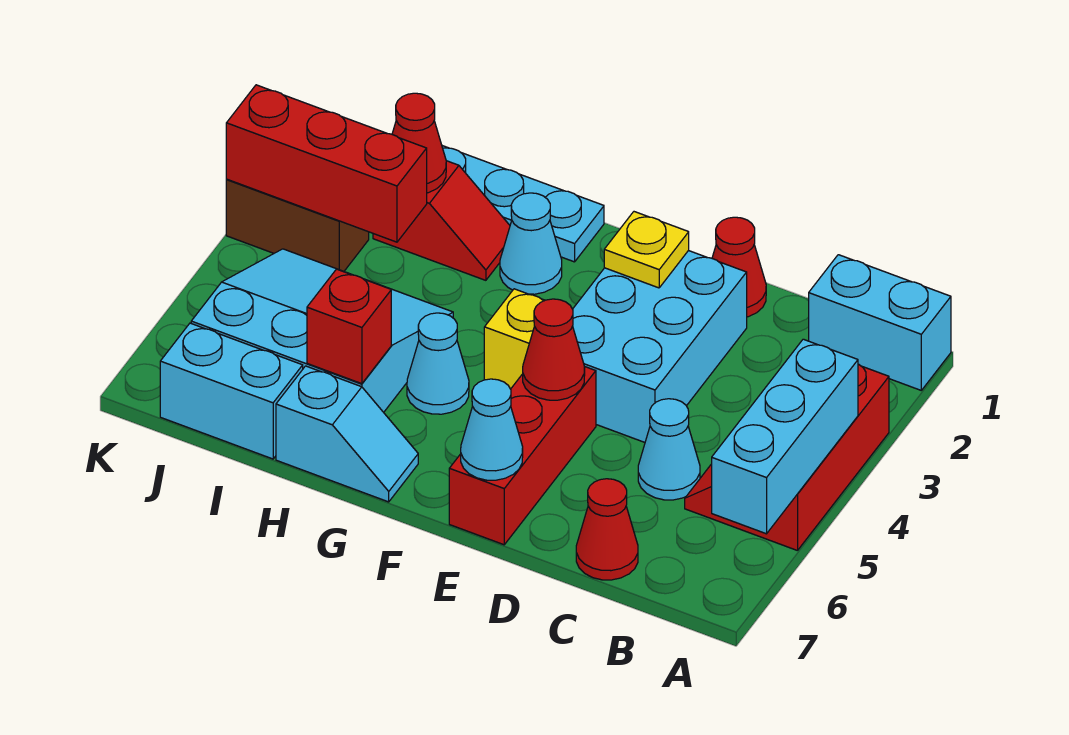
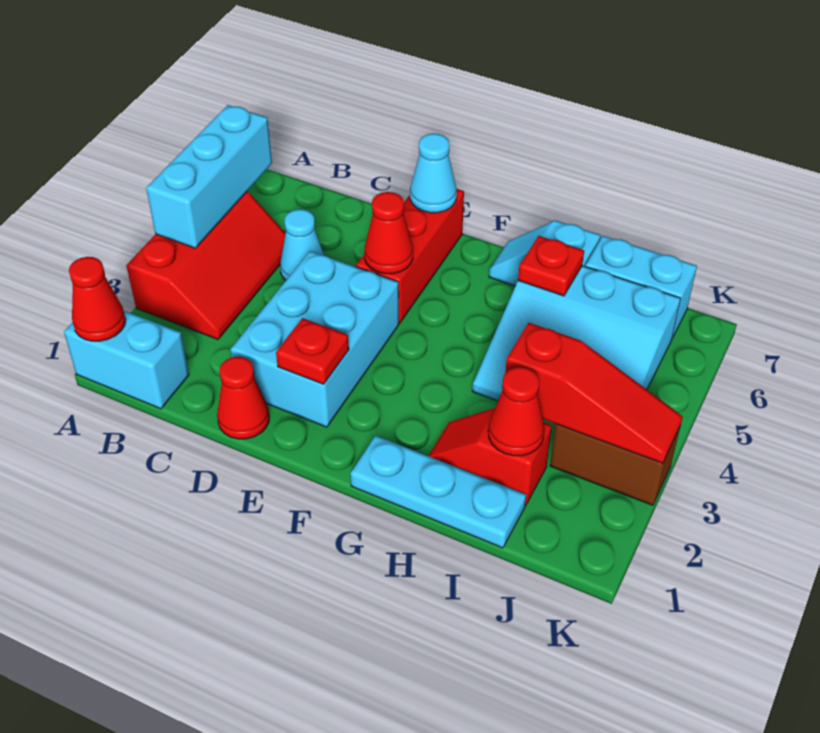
red cone C7 level 1 -> red cone A1 level 2
yellow plate E2 level 2 -> red plate E2 level 2
yellow brick F4 level 1 -> none
cyan cone G2 level 1 -> none
cyan cone G5 level 1 -> none
red brick H6 level 2 -> red plate H6 level 2
red brick I3:K3 level 2 -> red slope I3:K3 level 2 top I

